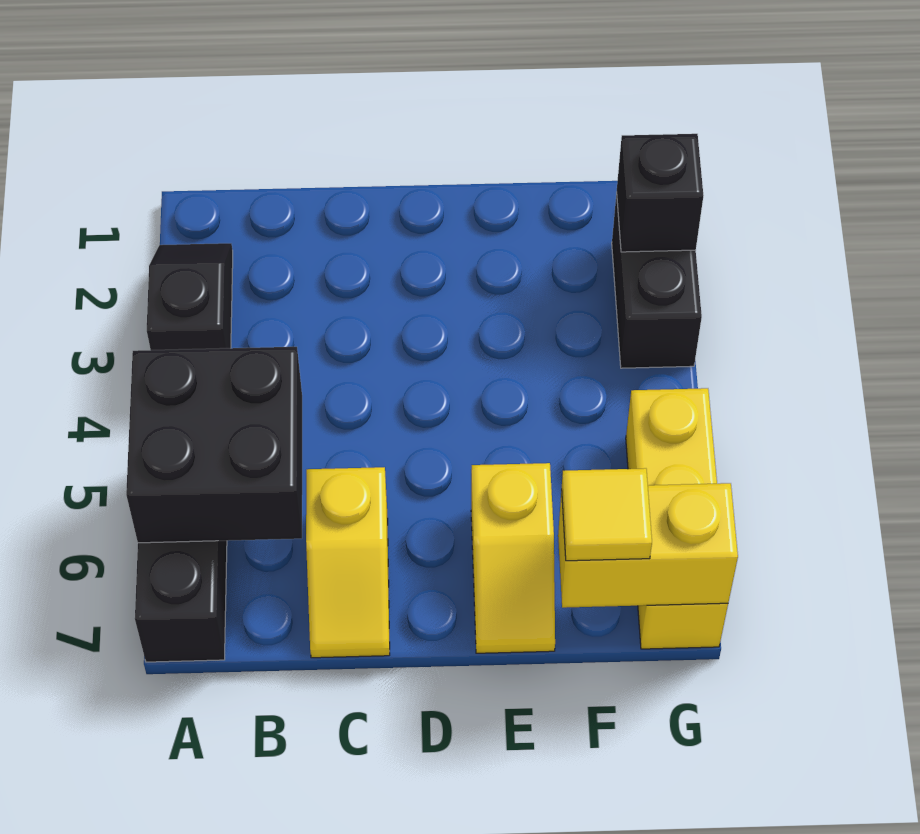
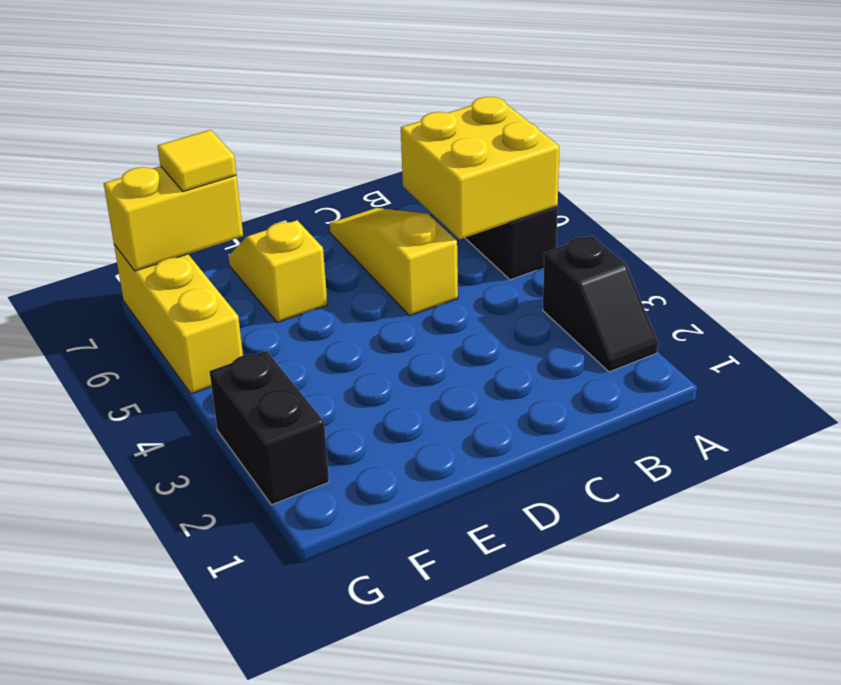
black brick A5:B6 level 2 -> yellow brick A5:B6 level 2
yellow slope C6:C7 level 1 top 6 -> yellow slope C5:C7 level 1 top 5
black brick G2 level 2 -> none

